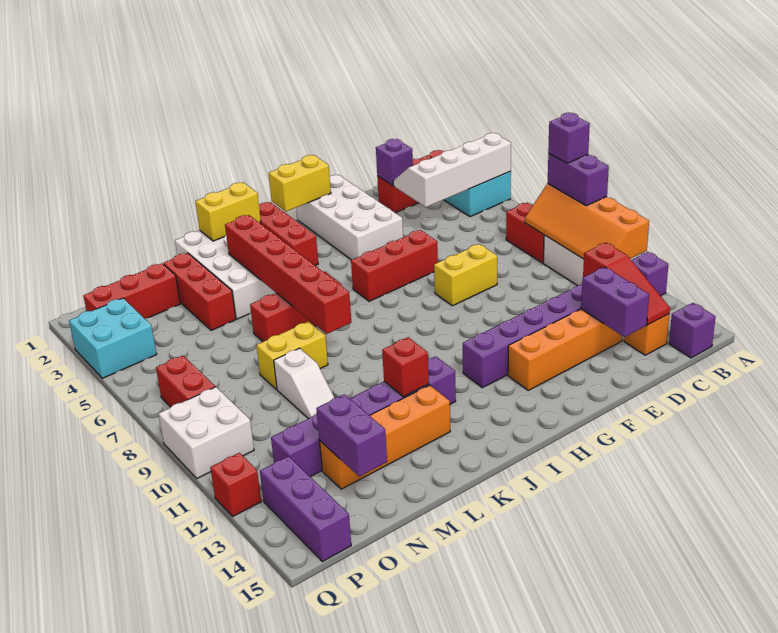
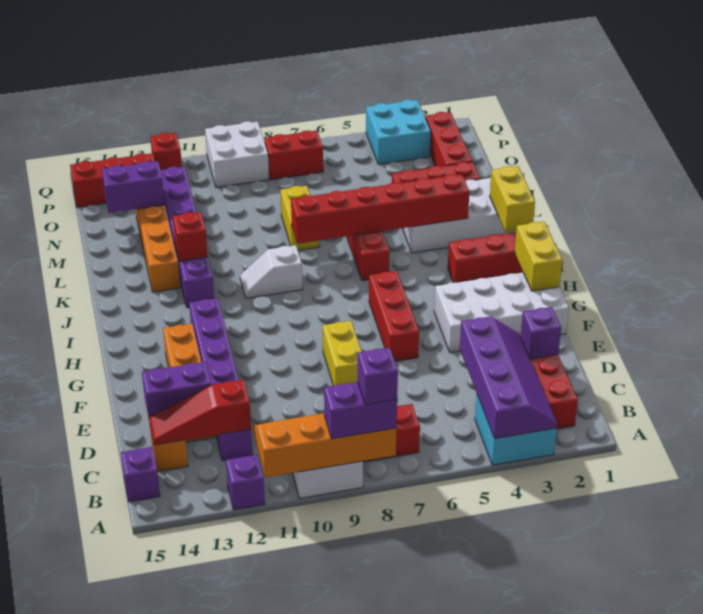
white slope A3:D4 level 2 top 4 -> purple slope A3:D4 level 2 top 4
white slope M9:M10 level 1 top 9 -> white slope J9:J10 level 1 top 9
purple brick P13:P15 level 1 -> red brick P13:P15 level 1

